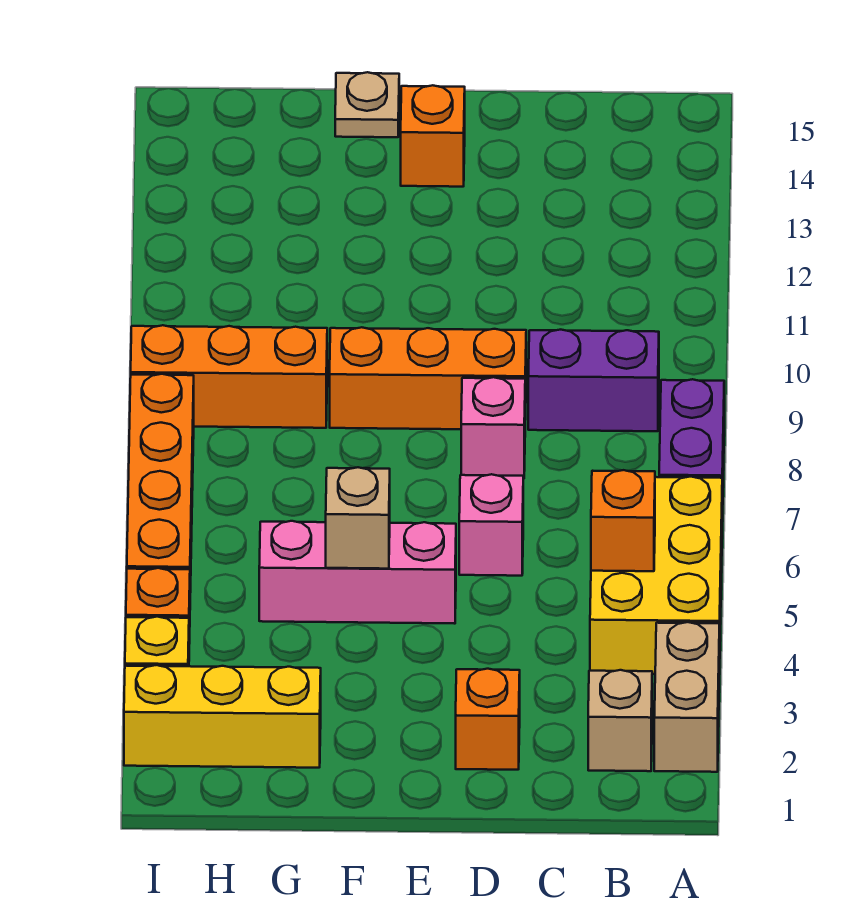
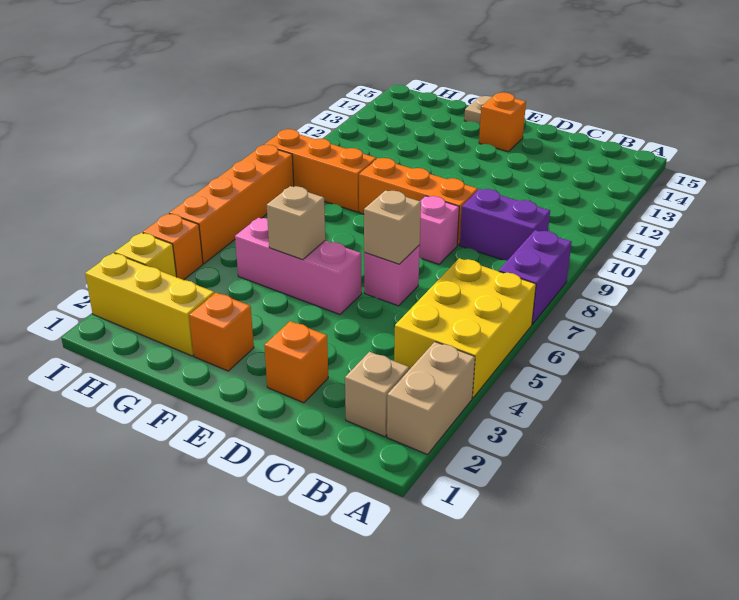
orange brick B5 level 2 -> orange brick F2 level 1
none -> tan brick D6 level 2

